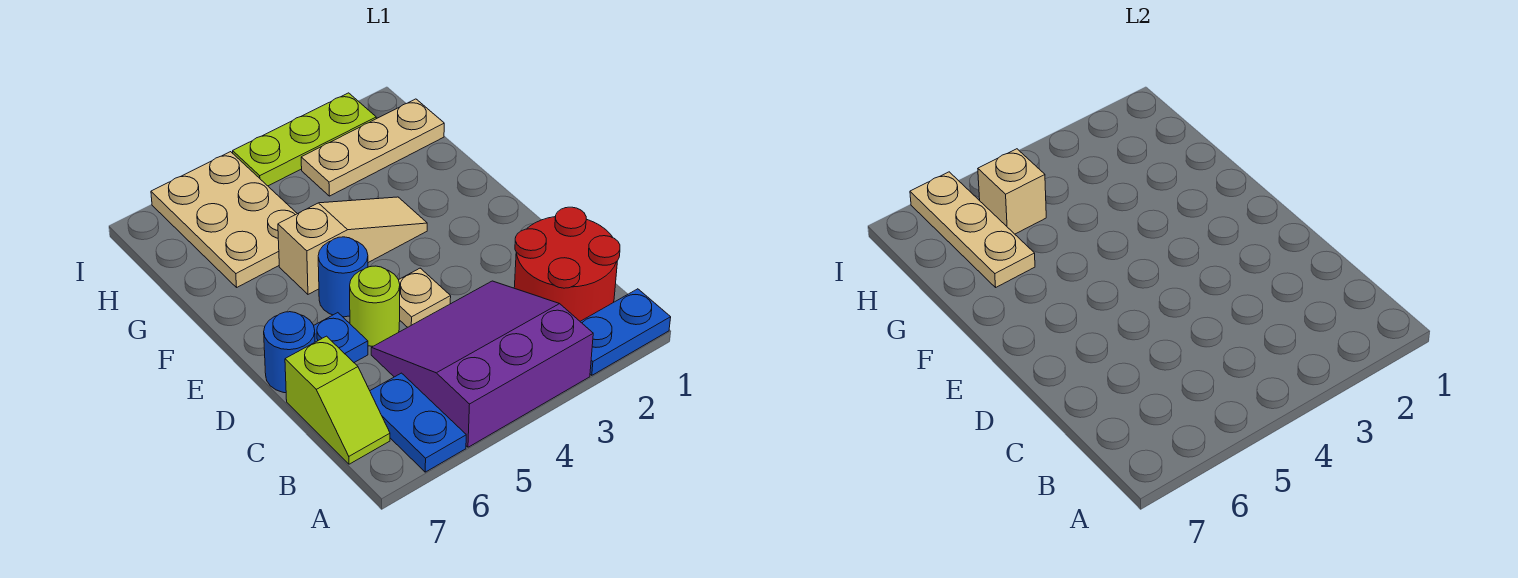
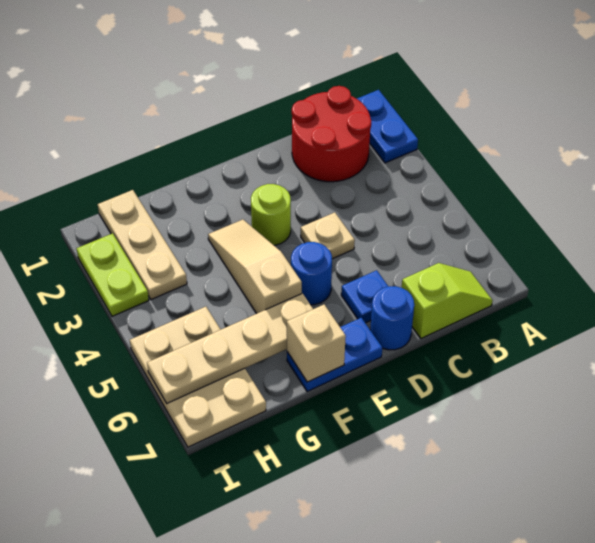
purple slope A3:C5 level 1 top A -> none
blue plate A6:B6 level 1 -> blue plate E7:F7 level 1
lime round brick D5 level 1 -> lime round brick E3 level 1
tan plate G5:I6 level 1 -> tan plate H5:I7 level 1
tan plate G6:I6 level 2 -> tan plate F6:I6 level 2
tan brick H5 level 2 -> tan brick F7 level 2
lime plate I2:I4 level 1 -> lime plate I2:I3 level 1

